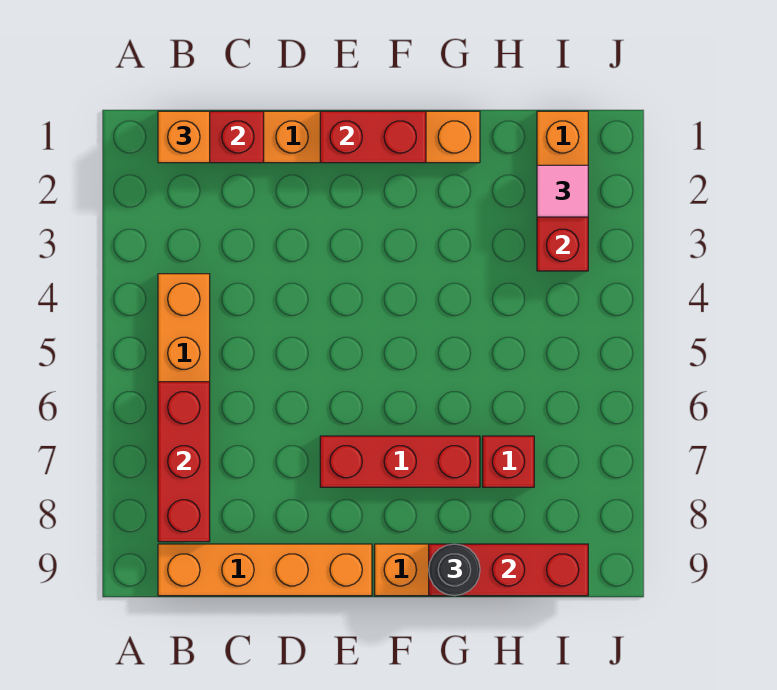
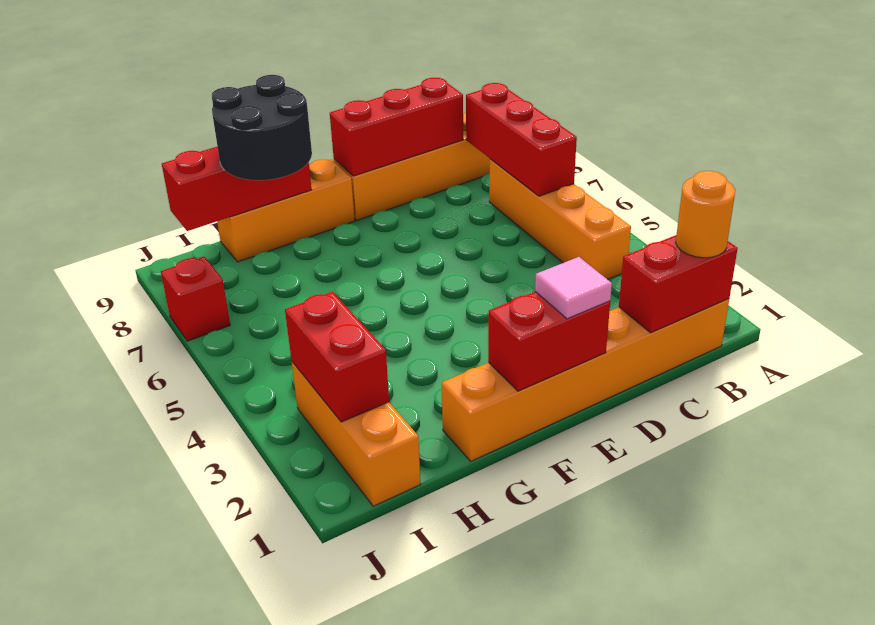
orange brick B1 level 3 -> orange round brick B1 level 3
red brick E7:G7 level 1 -> red brick C9:E9 level 2
black round brick G9 level 3 -> black round brick G8:H9 level 3
red brick H7 level 1 -> red brick J7 level 1
pink tile I2 level 3 -> pink tile E1 level 3

